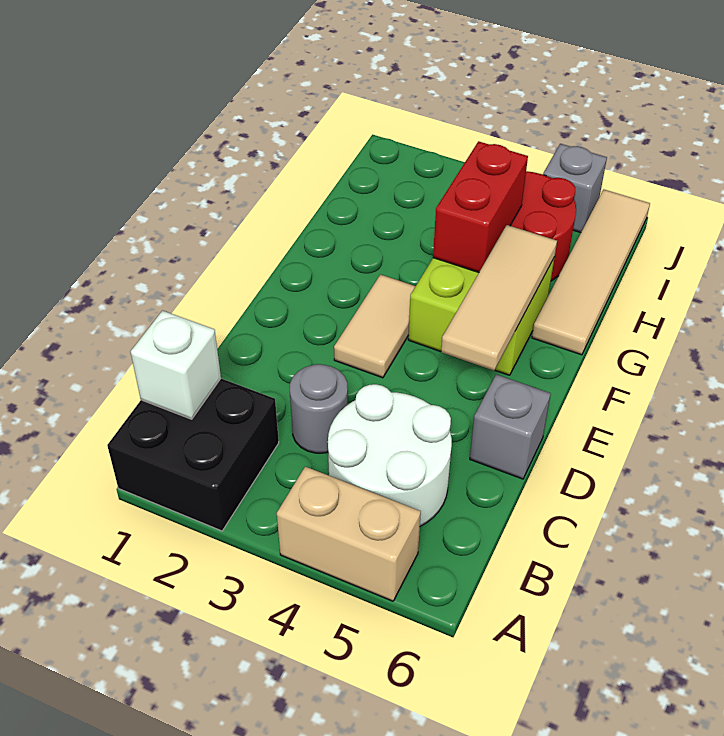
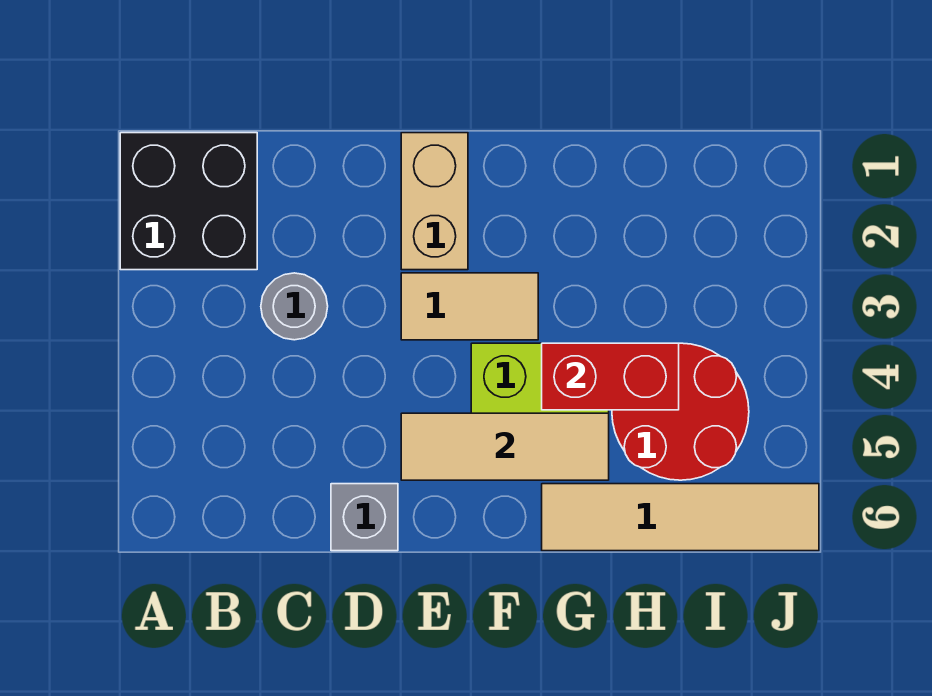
tan brick A4:A5 level 1 -> tan brick E1:E2 level 1
white brick B1 level 2 -> none
white round brick B4:C5 level 1 -> none
grey brick J5 level 1 -> none

